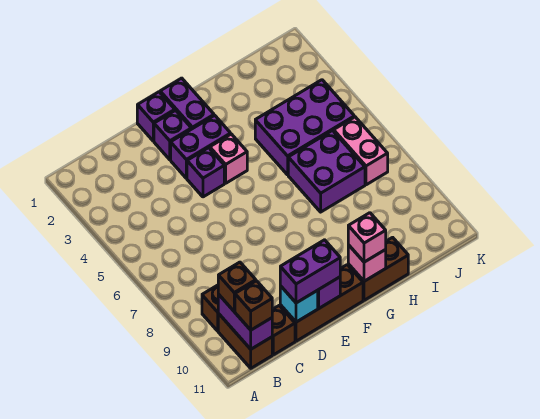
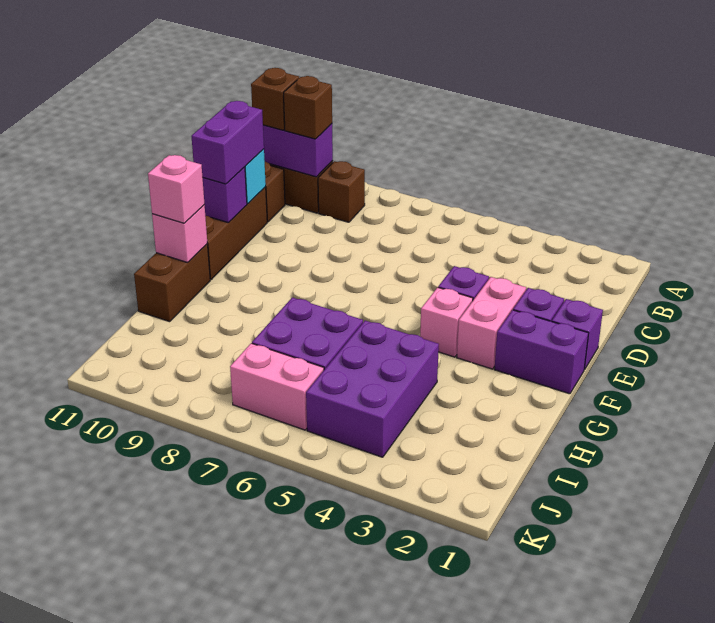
purple brick E3:F3 level 1 -> pink brick E3:F3 level 1

